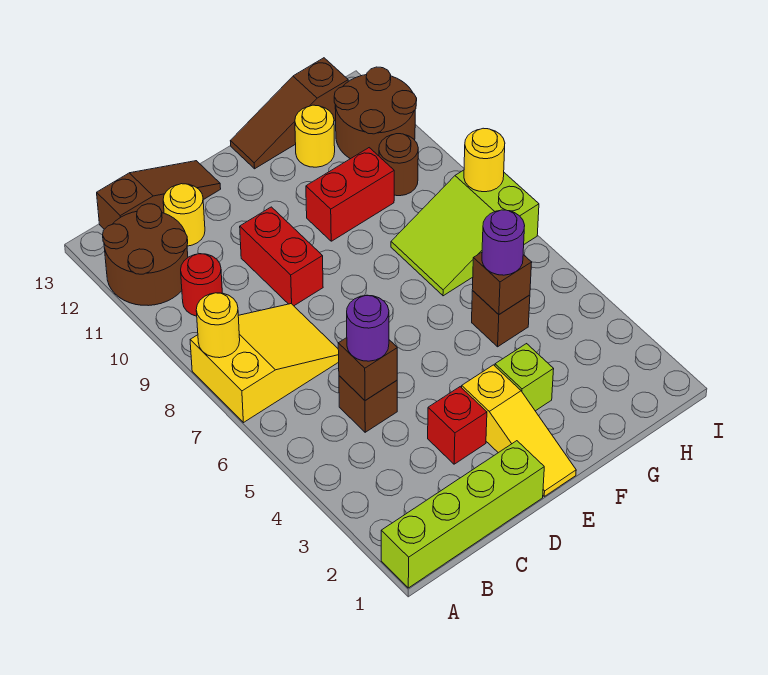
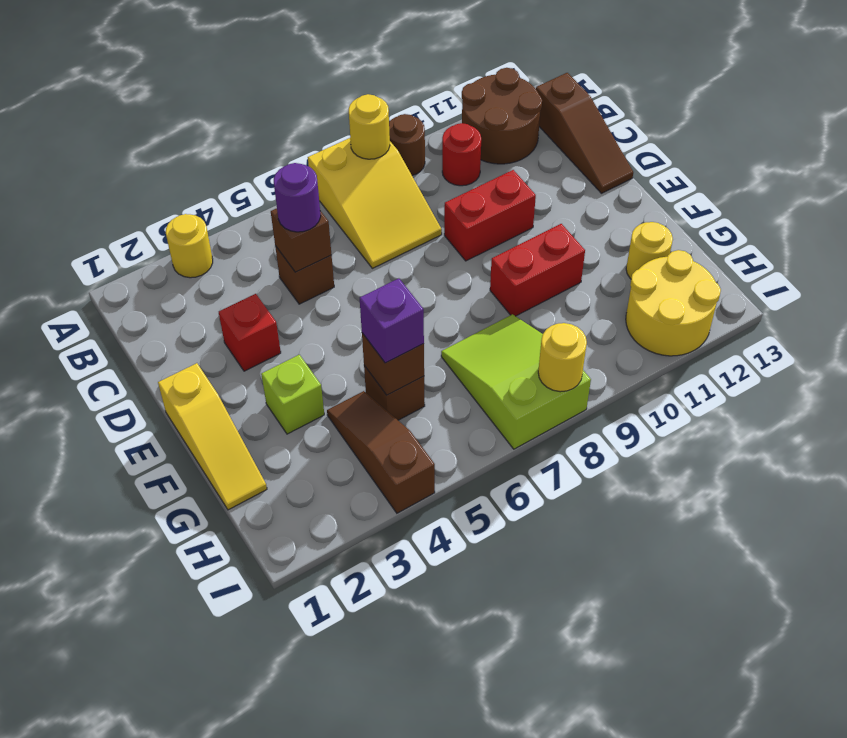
lime brick A1:D1 level 1 -> none
yellow round brick C12 level 1 -> yellow round brick A3 level 1
yellow slope E1:E3 level 1 top 3 -> yellow slope E1:G1 level 1 top E
red brick F10:G10 level 1 -> red brick F9:F10 level 1
brown slope F13:H13 level 1 top H -> brown slope G4:I4 level 1 top I
purple round brick G5 level 3 -> purple brick G5 level 3
brown round brick H10 level 1 -> brown round brick A9 level 1
brown round brick H11:I12 level 1 -> yellow round brick H11:I12 level 1

